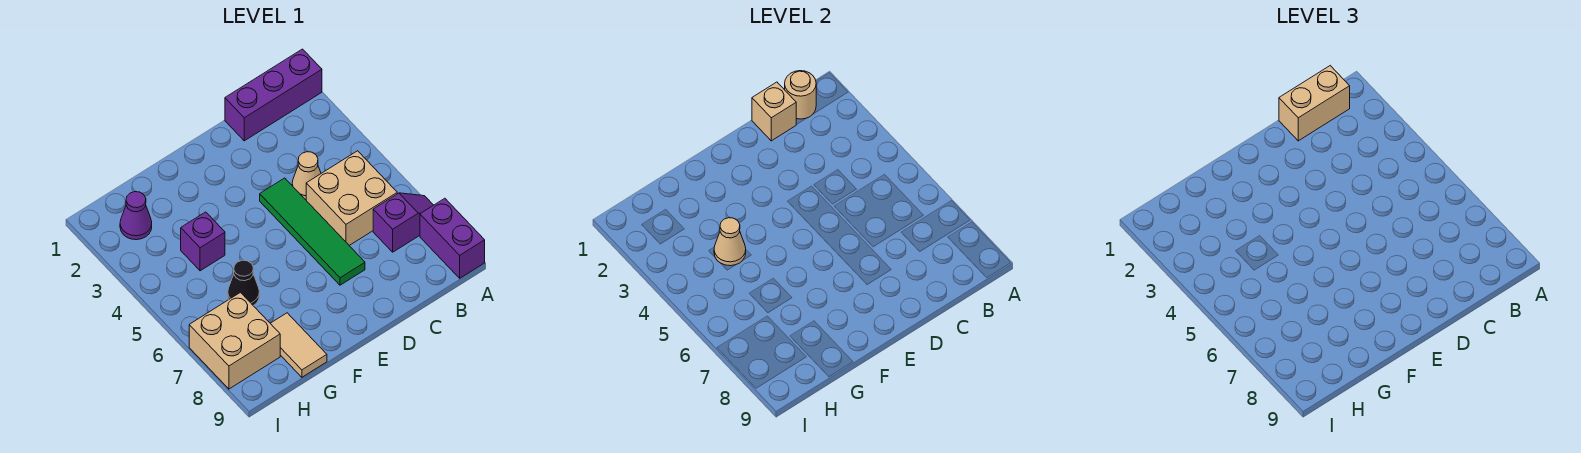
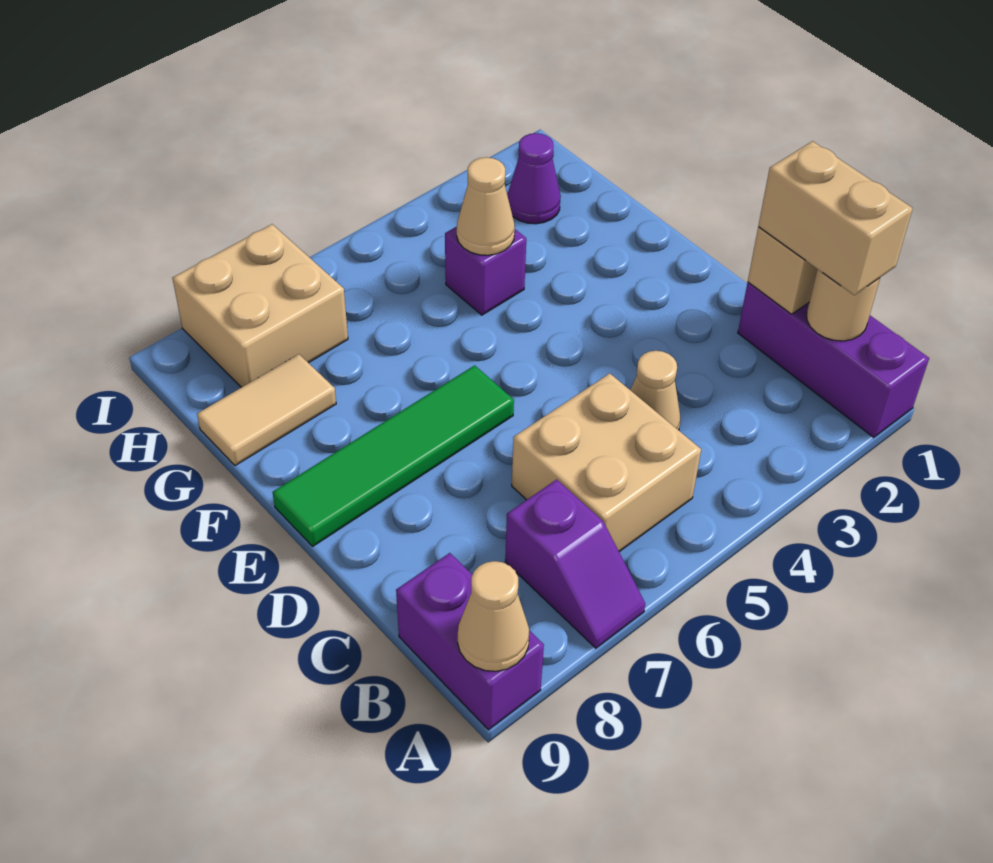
purple brick A8:A9 level 1 -> purple brick A9:B9 level 1
none -> tan cone A9 level 2
green tile D4:D7 level 1 -> green tile E6:E9 level 1
black cone G6 level 1 -> none

